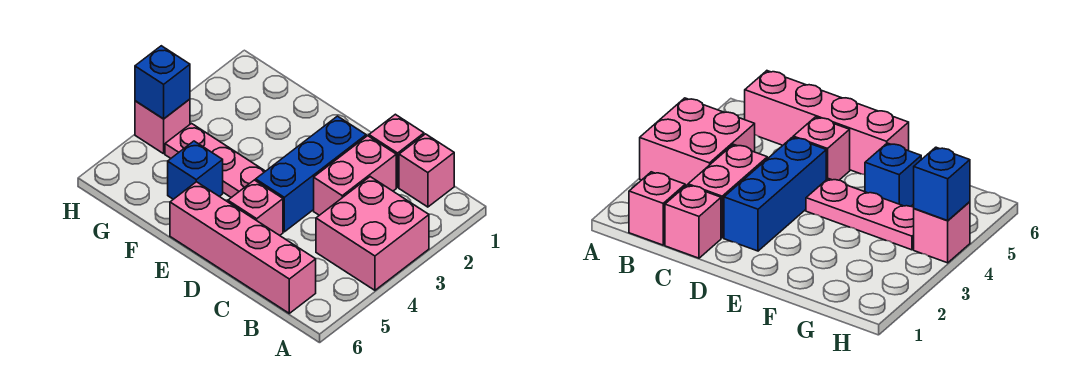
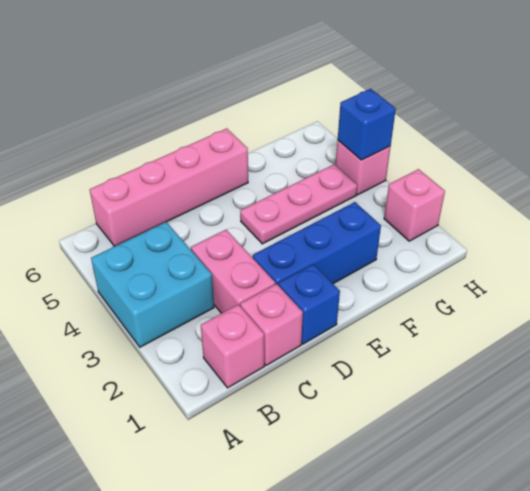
pink brick A3:B4 level 1 -> cyan brick A3:B4 level 1
blue brick D2:D4 level 1 -> blue brick D2:F2 level 1
pink brick D5 level 1 -> pink brick H2 level 1
blue brick F5 level 1 -> blue brick D1 level 1

